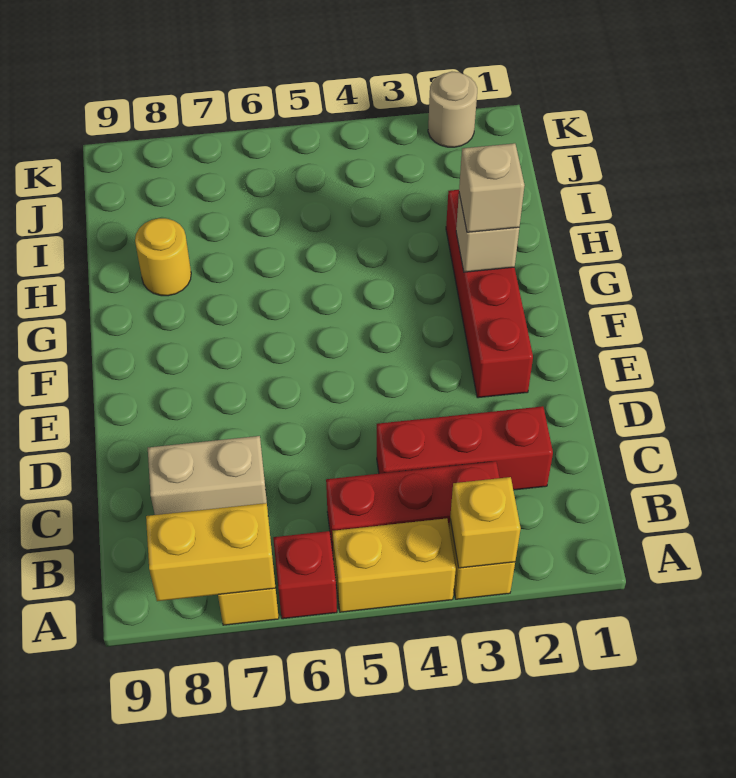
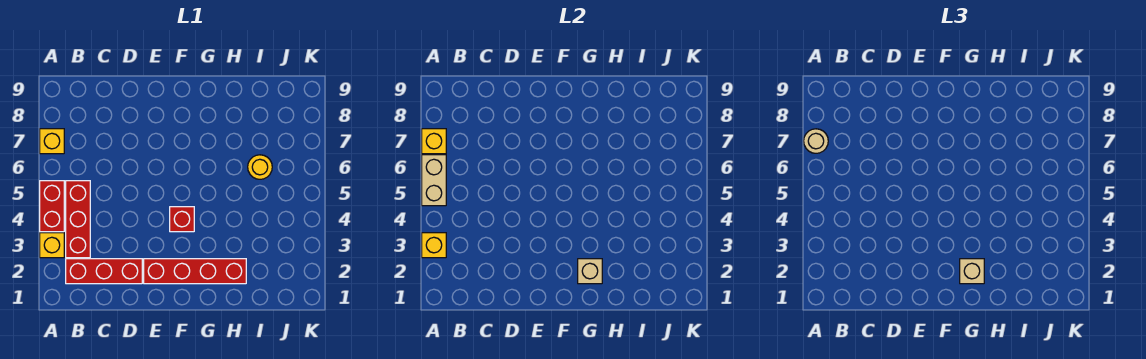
yellow brick A4:A5 level 1 -> red brick A4:A5 level 1
red brick A6 level 1 -> red brick F4 level 1
yellow brick A7:A8 level 2 -> yellow brick A7 level 2
red brick C2:C4 level 1 -> red brick B2:D2 level 1
tan brick C7:C8 level 1 -> tan brick A5:A6 level 2
yellow round brick H8 level 1 -> yellow round brick I6 level 1
tan round brick K2 level 1 -> tan round brick A7 level 3

